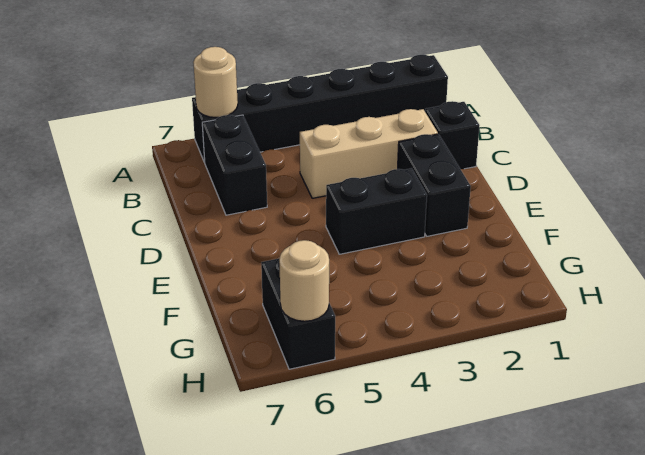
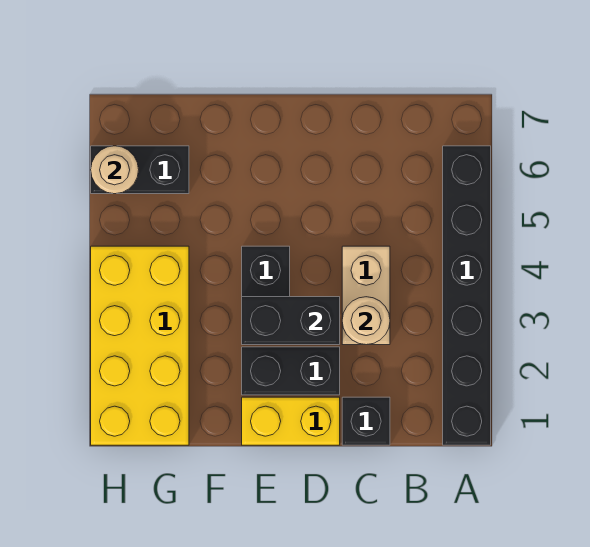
tan round brick A6 level 2 -> tan round brick C3 level 2
black brick B6:C6 level 1 -> black brick D3:E3 level 2
tan brick C2:C4 level 1 -> tan brick C3:C4 level 1
none -> yellow brick D1:E1 level 1
none -> yellow brick G1:H4 level 1

